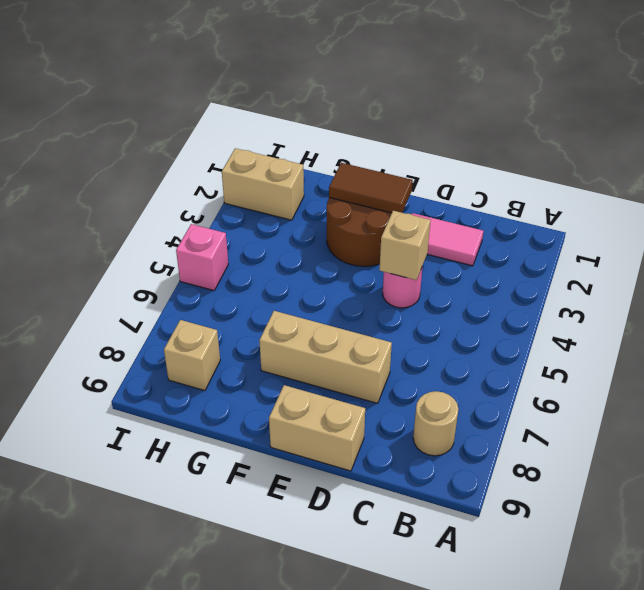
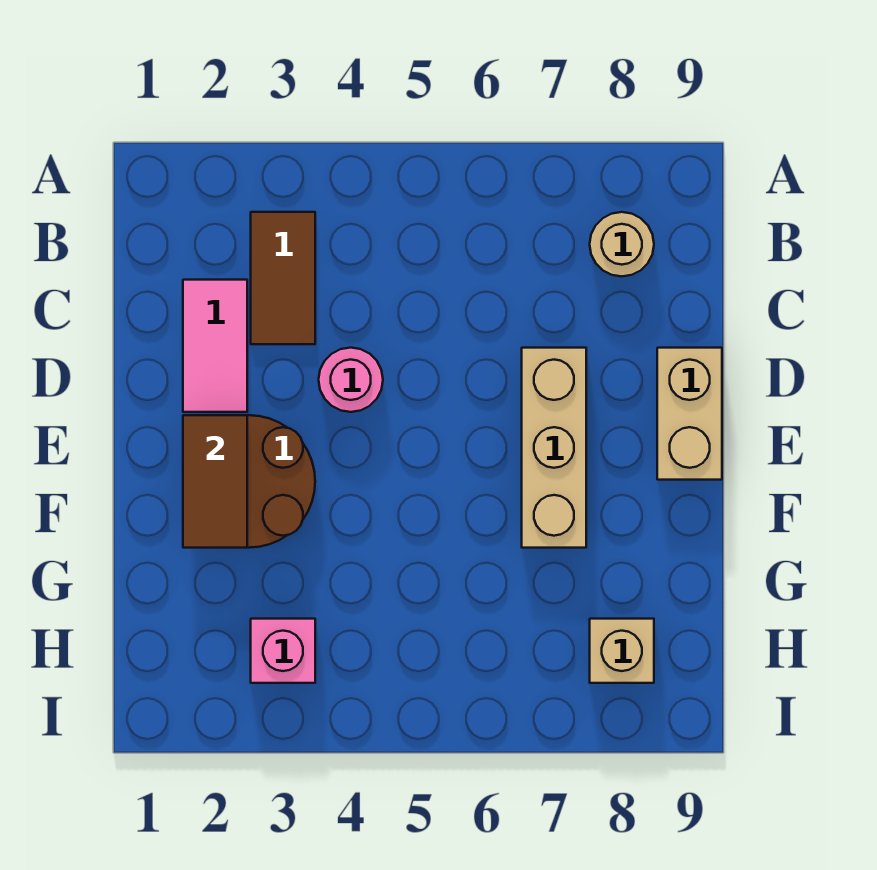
none -> brown tile B3:C3 level 1
tan brick D4 level 2 -> none
tan brick H2:I2 level 1 -> none
pink brick I5 level 1 -> pink brick H3 level 1

